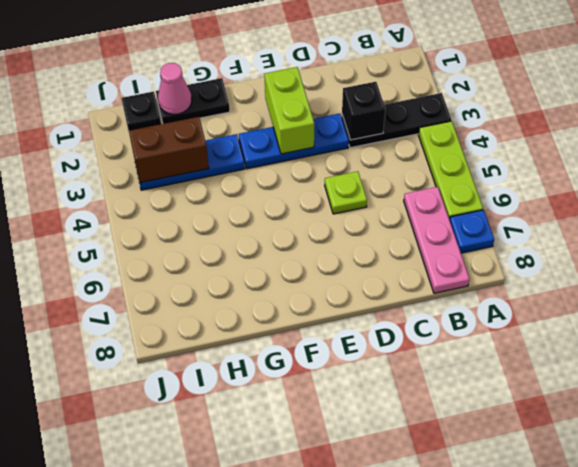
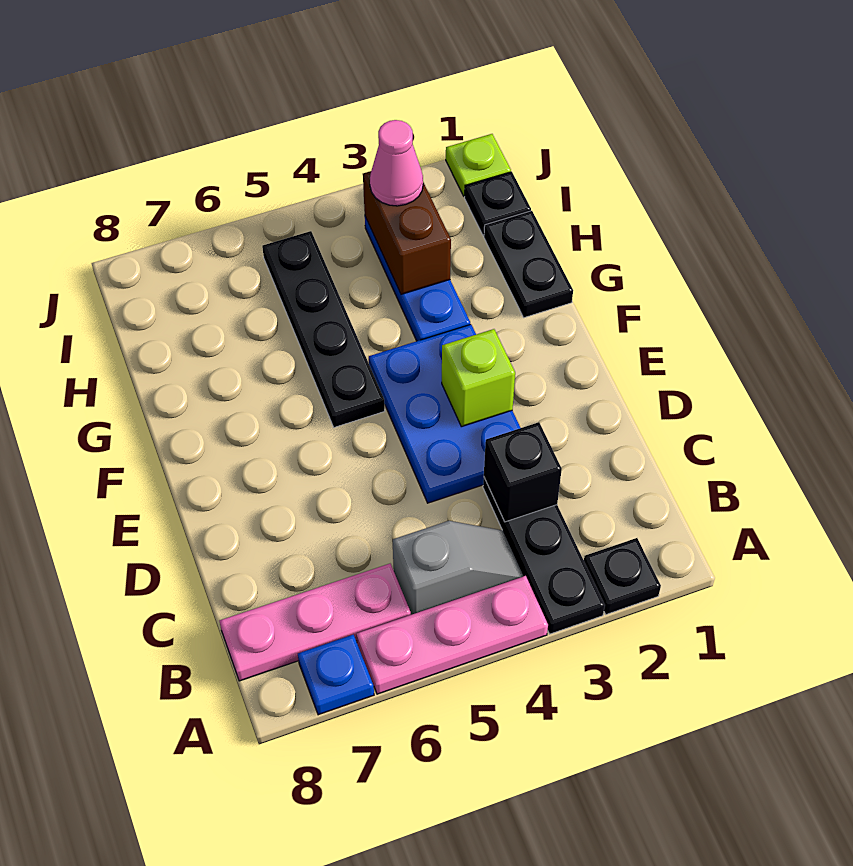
none -> black plate A2 level 1
lime plate A4:A6 level 1 -> pink plate A4:A6 level 1
none -> grey slope B4:B5 level 1 top 5
blue plate D3:F3 level 1 -> blue plate D3:F4 level 1
lime plate D5 level 1 -> lime plate J1 level 1
lime brick E2:E3 level 2 -> lime brick E3 level 2
none -> black plate F5:I5 level 1
pink cone H1 level 2 -> pink cone I3 level 3

